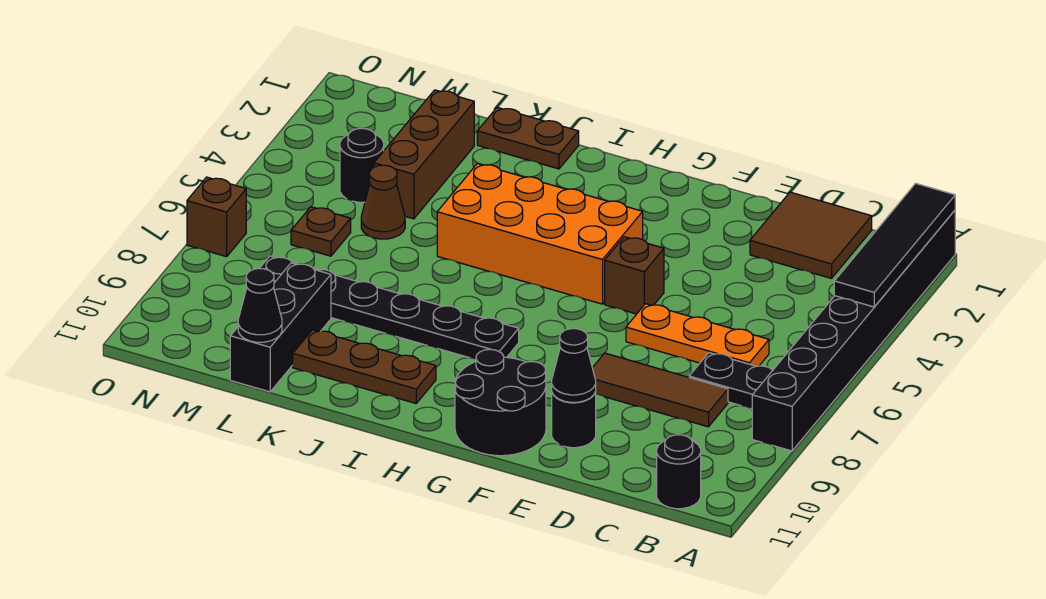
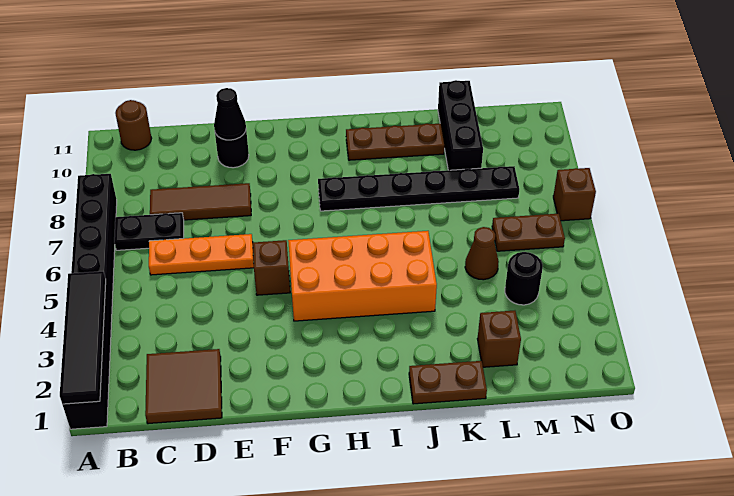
black round brick B11 level 1 -> brown round brick B11 level 1
black round brick F10:G11 level 1 -> none
brown brick L2:L4 level 1 -> brown brick L2 level 1
black cone L11 level 2 -> none
brown plate M6 level 1 -> brown plate M6:N6 level 1

